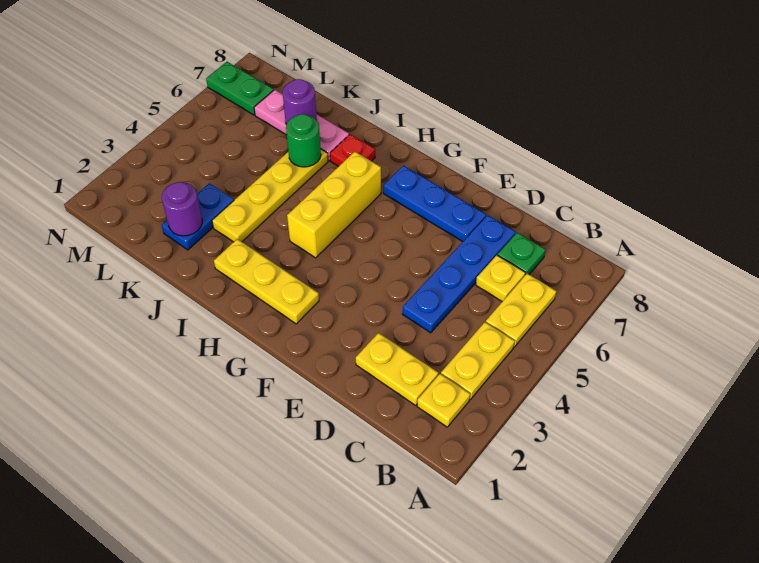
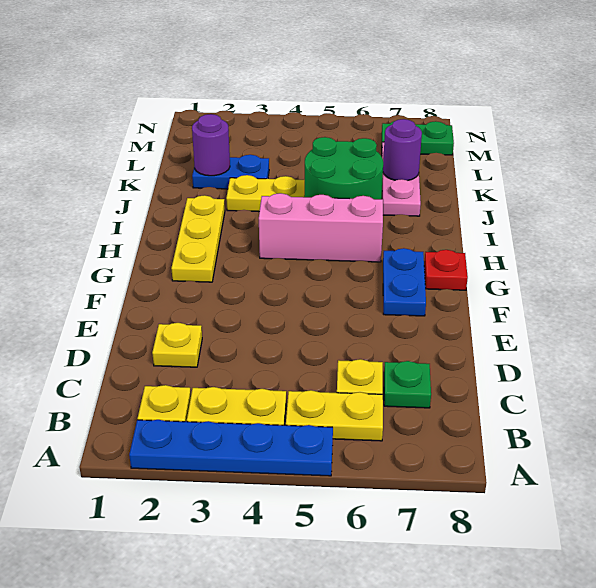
yellow plate C2:D2 level 1 -> yellow plate D2 level 1
blue plate D4:D7 level 1 -> blue plate A2:A5 level 1
blue plate E7:G7 level 1 -> blue plate F7:G7 level 1
yellow brick H4:H6 level 1 -> pink brick H4:H6 level 1
red plate I7 level 1 -> red plate G8 level 1
green round brick J6 level 2 -> green round brick I5:J6 level 2
green plate M7:N7 level 1 -> green plate M7:M8 level 1

